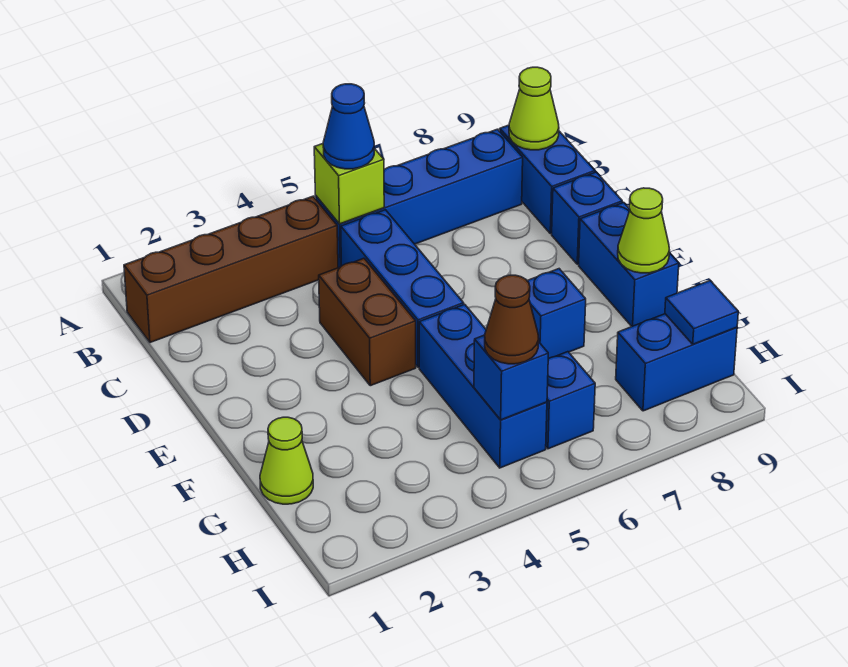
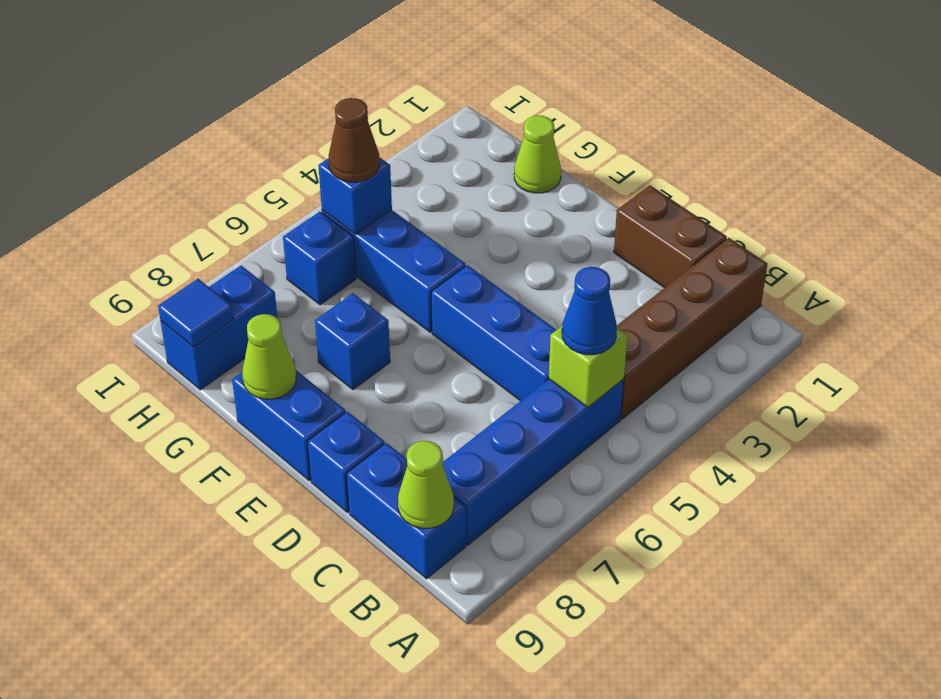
brown brick D4:E4 level 1 -> brown brick C1:D1 level 1

